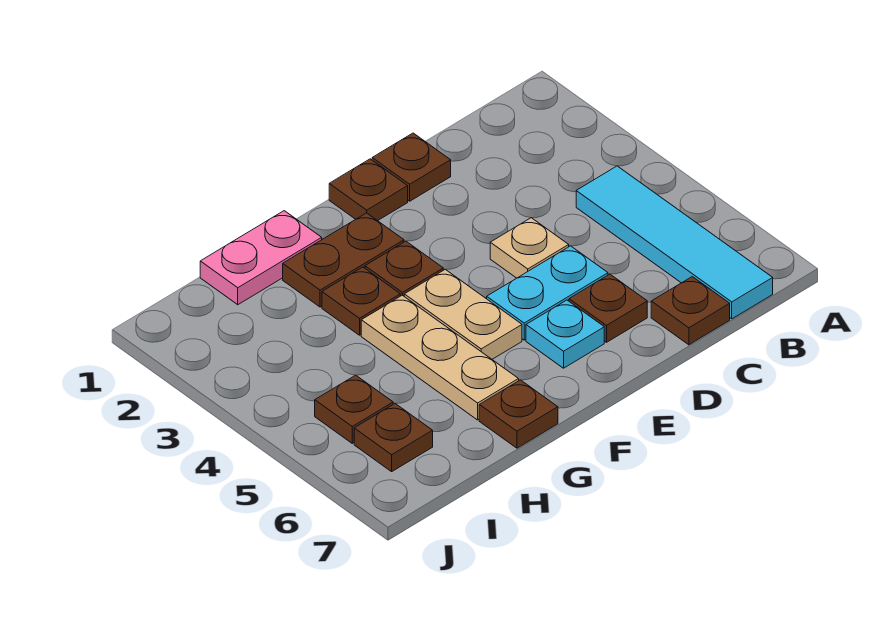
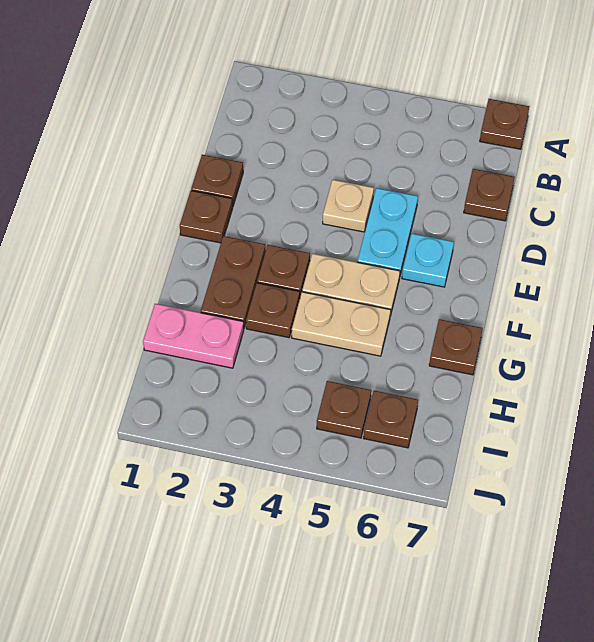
cyan tile B4:B7 level 1 -> none
brown plate D6 level 1 -> brown plate A7 level 1
pink plate G1:H1 level 1 -> pink plate H1:H2 level 1
tan plate G4:G6 level 1 -> tan plate G4:G5 level 1

